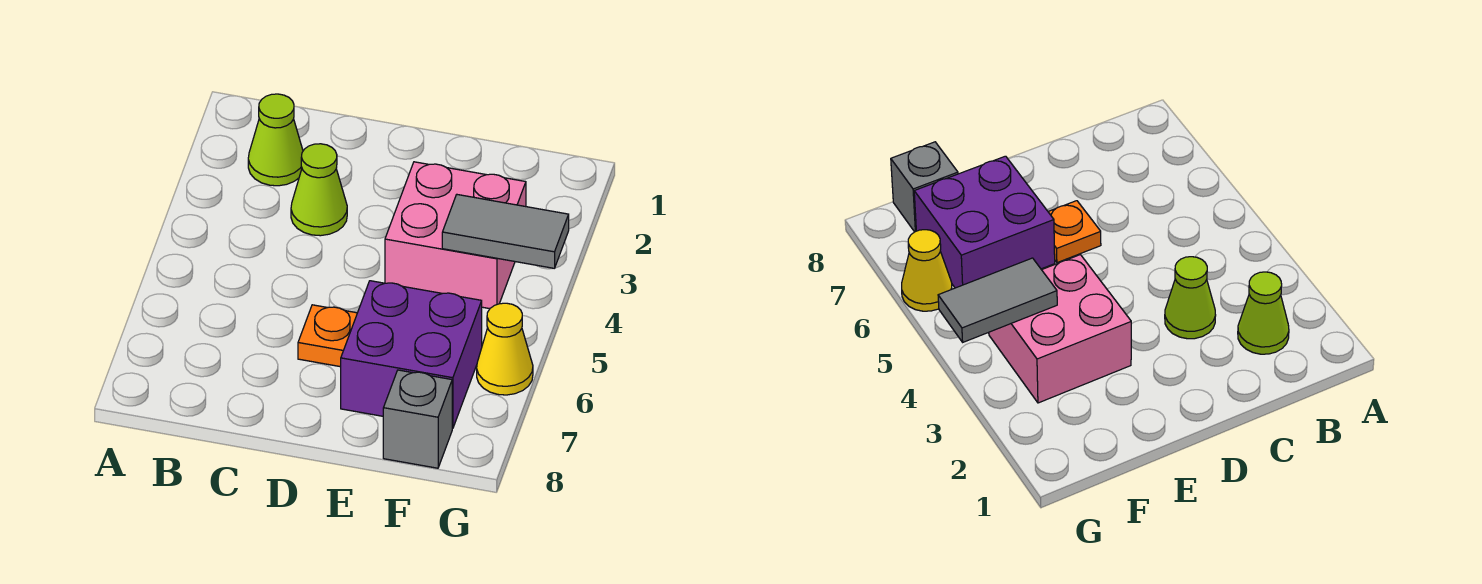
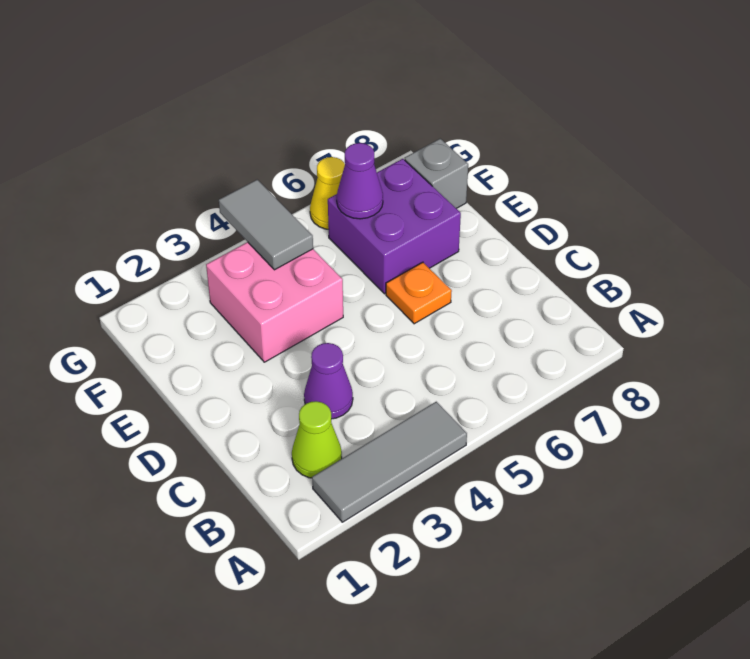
none -> grey tile A2:A4 level 1
lime cone C3 level 1 -> purple cone C3 level 1
none -> purple cone F6 level 2

